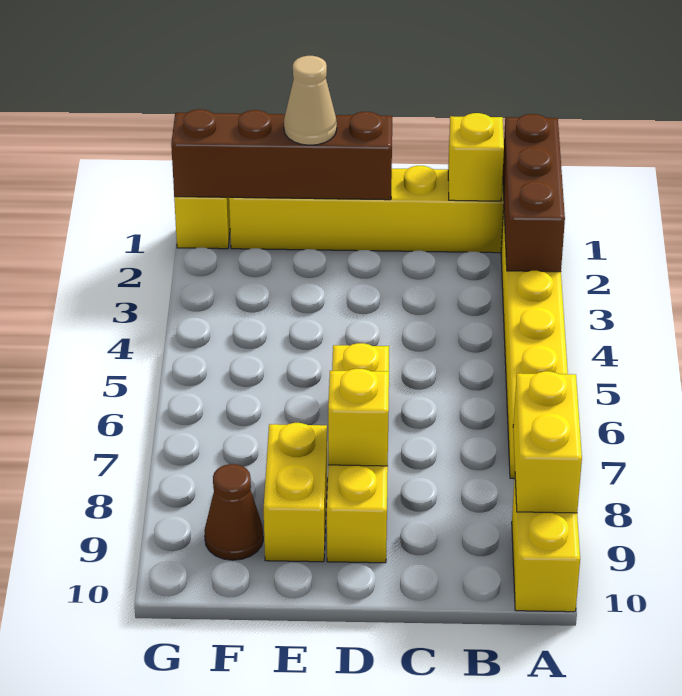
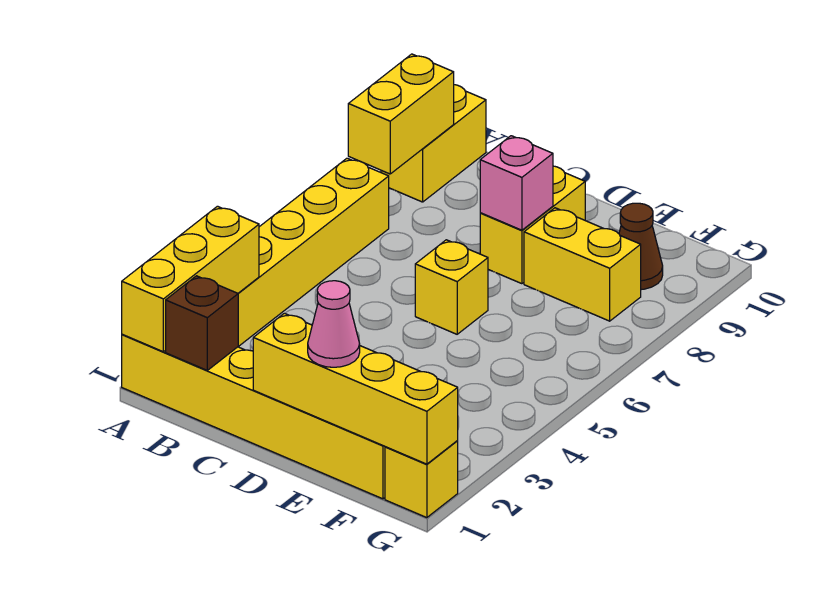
brown brick A1:A3 level 2 -> yellow brick A1:A3 level 2
yellow brick B1 level 2 -> brown brick B1 level 2
brown brick D1:G1 level 2 -> yellow brick D1:G1 level 2
yellow brick D8 level 2 -> pink brick D8 level 2
tan cone E1 level 3 -> pink cone E1 level 3
yellow brick E8:E9 level 1 -> yellow brick E8:F8 level 1

